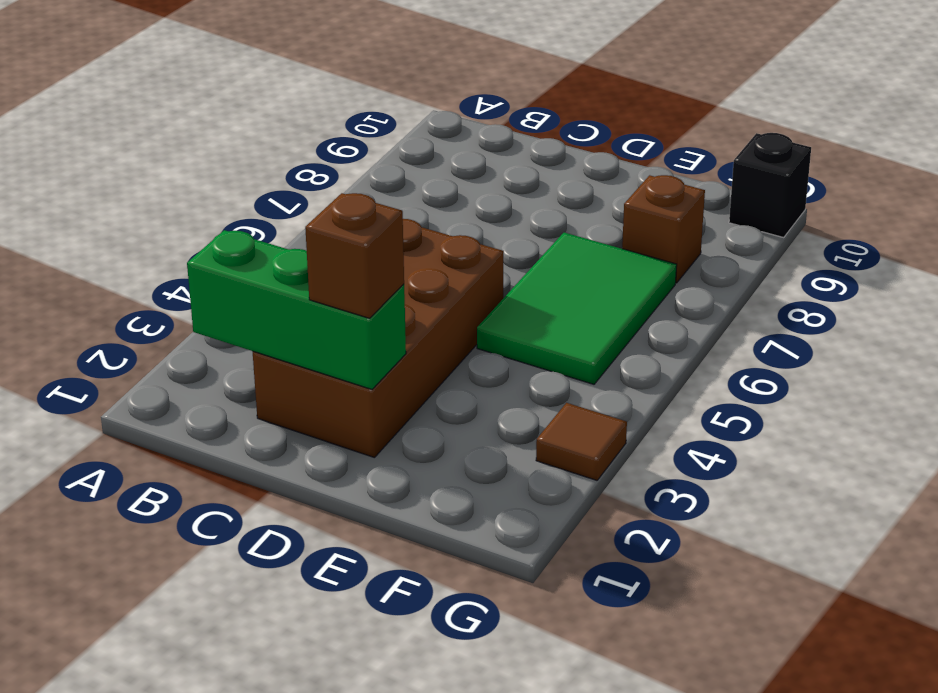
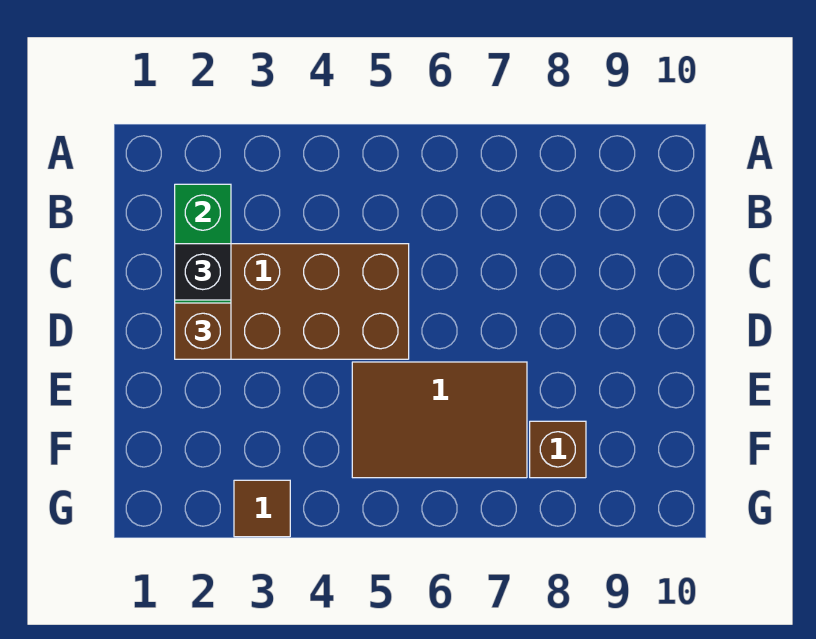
green tile E5:F7 level 1 -> brown tile E5:F7 level 1
black brick G10 level 1 -> black brick C2 level 3

